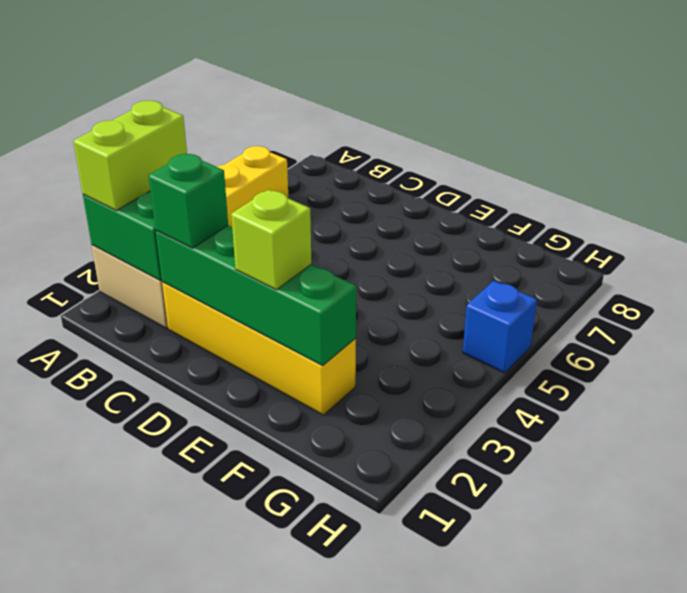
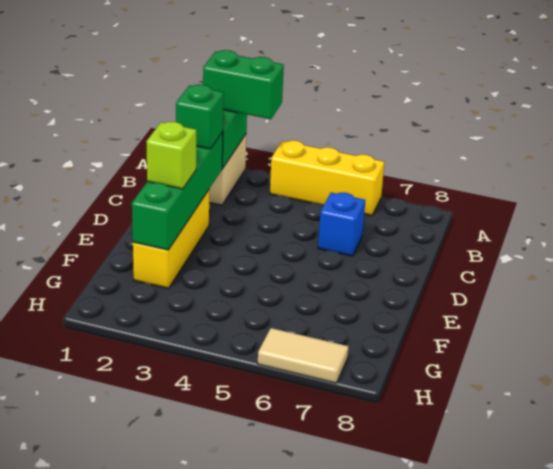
lime brick A2:A3 level 3 -> green brick A2:A3 level 3
yellow brick C2:F2 level 1 -> yellow brick D2:F2 level 1
blue brick H5 level 1 -> blue brick C6 level 1
none -> tan tile H6:H7 level 1

